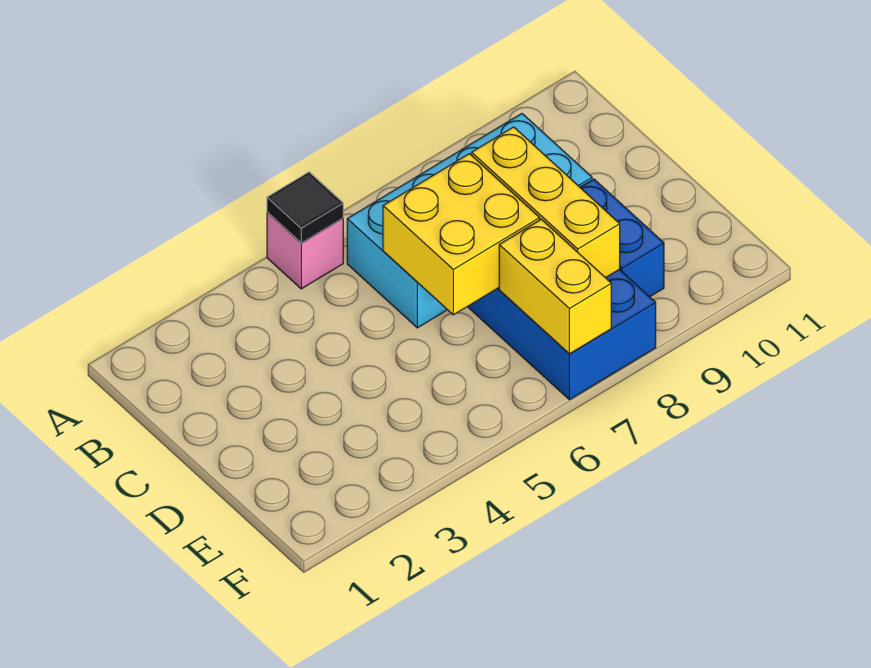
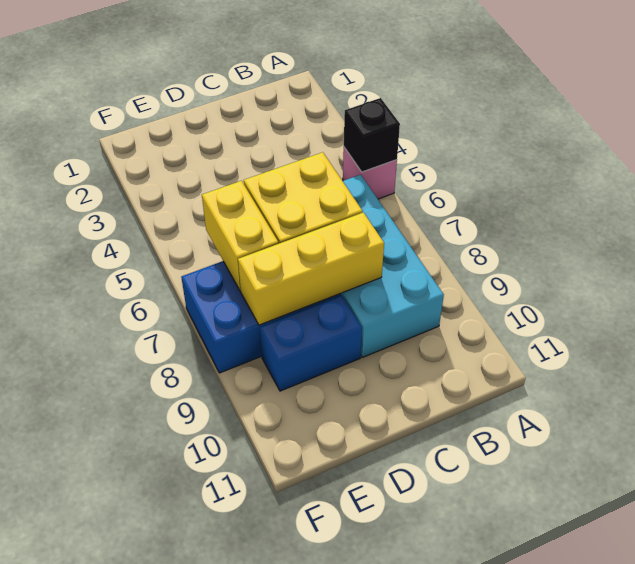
black tile A5 level 2 -> black brick A5 level 2
yellow brick E7:F7 level 2 -> yellow brick E6:E7 level 2

